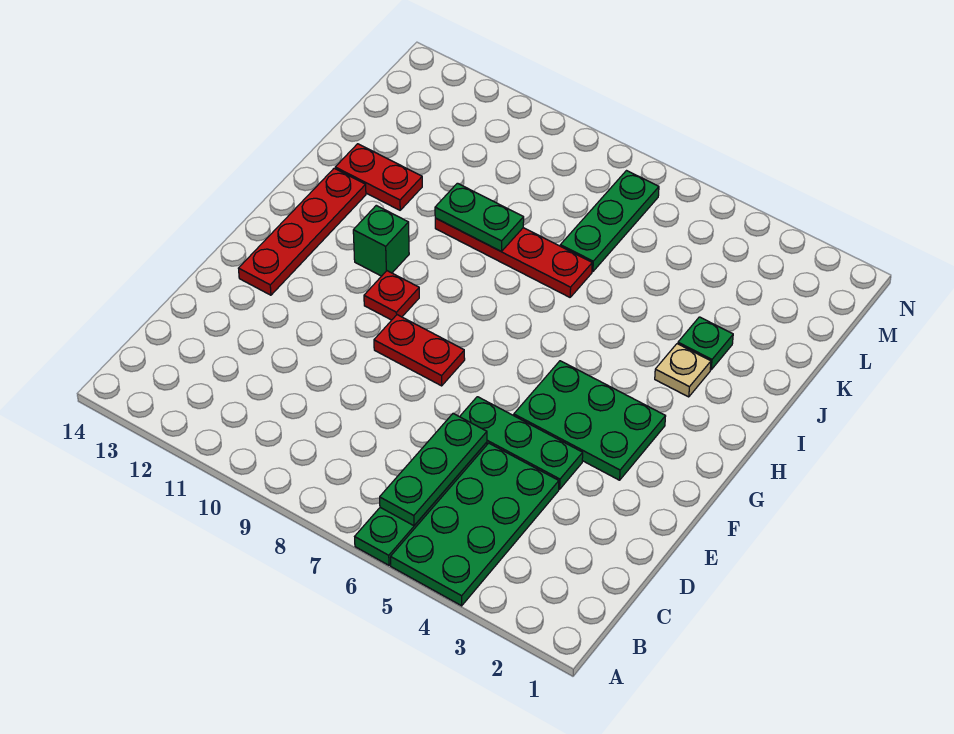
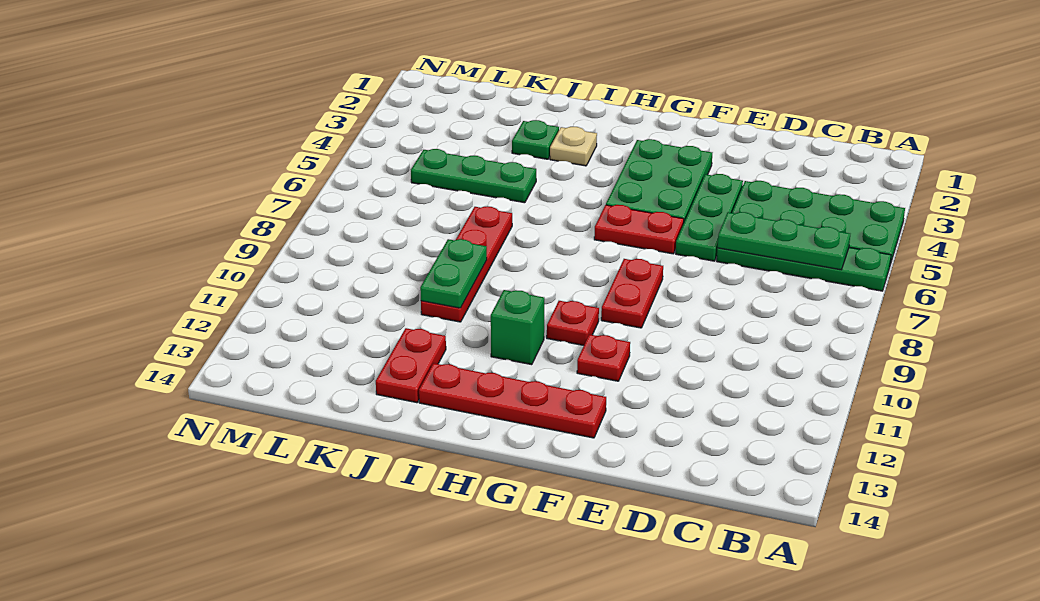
none -> red plate F6:G6 level 1
none -> red plate F11 level 1
green plate K7:M7 level 1 -> green plate J5:L5 level 1

